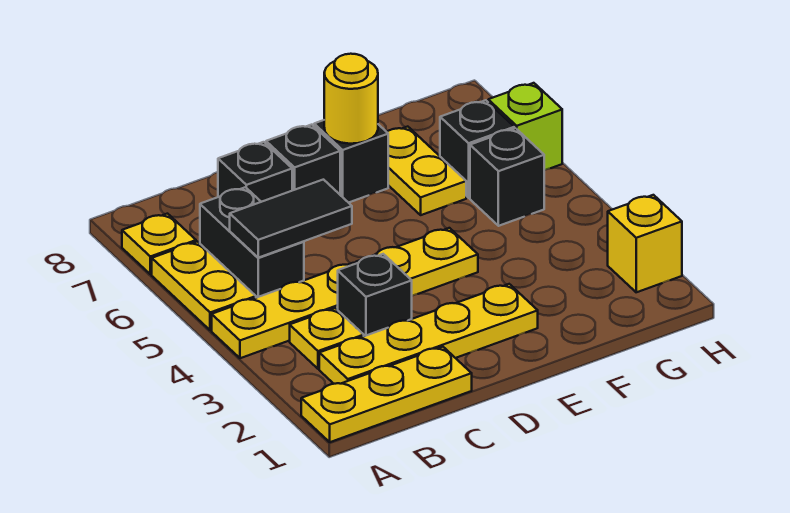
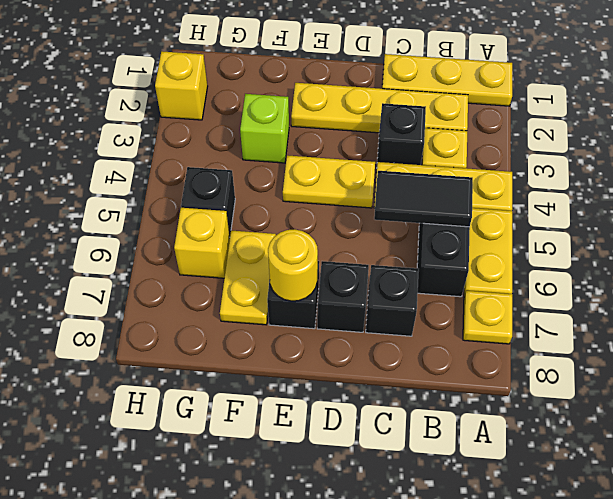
black brick G6 level 1 -> yellow brick G6 level 1
lime brick H6 level 1 -> lime brick F3 level 1

